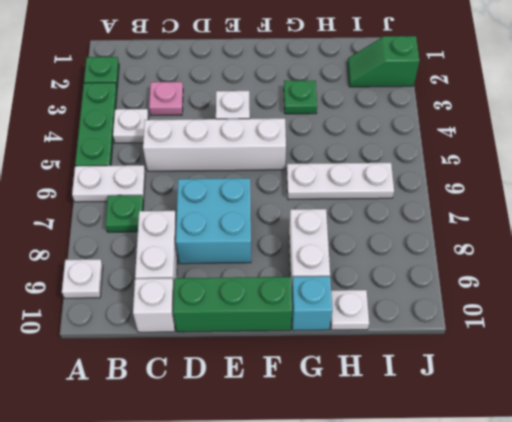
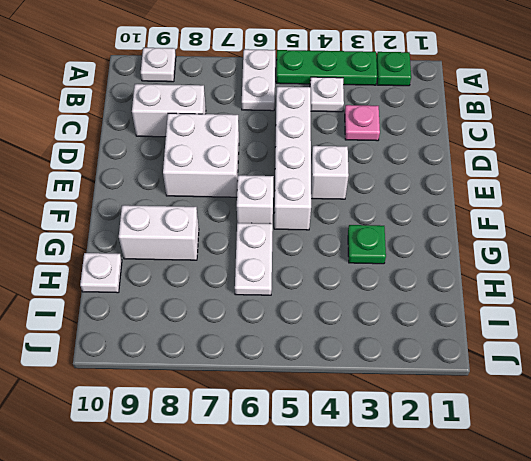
green plate B7 level 1 -> none
white brick C10 level 1 -> white brick F6 level 1
cyan brick D7:E8 level 1 -> white brick D7:E8 level 1
green brick D10:F10 level 1 -> none
white plate G6:I6 level 1 -> white plate G6:H6 level 1
cyan brick G10 level 1 -> none
green slope I2:J2 level 1 top J -> none

